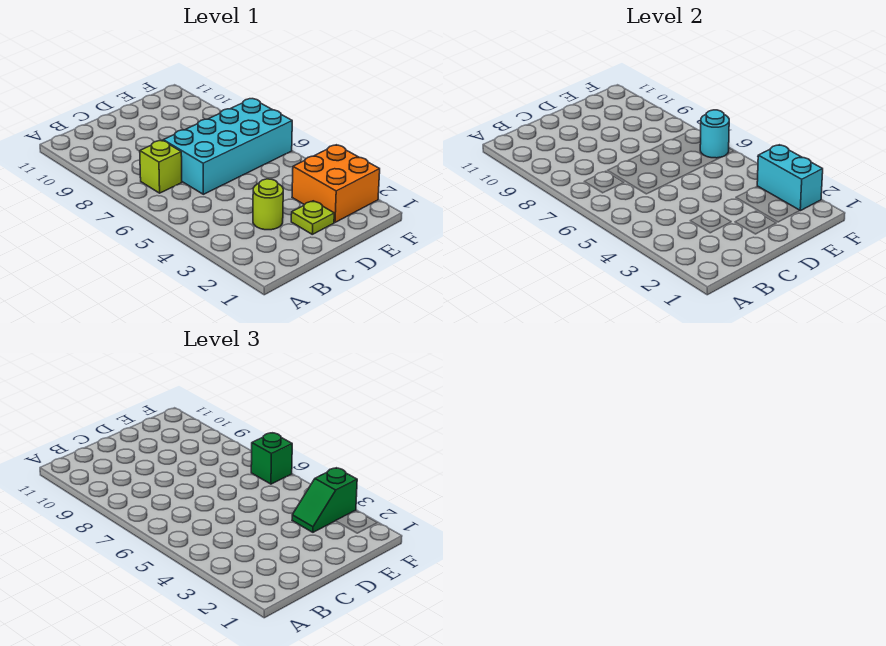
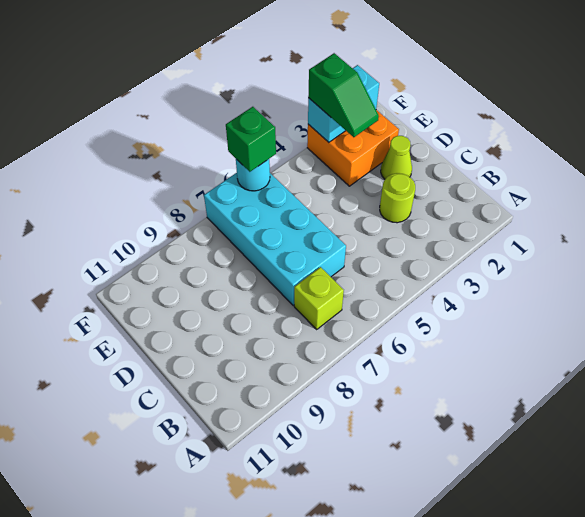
lime plate D2 level 1 -> lime cone D2 level 1

